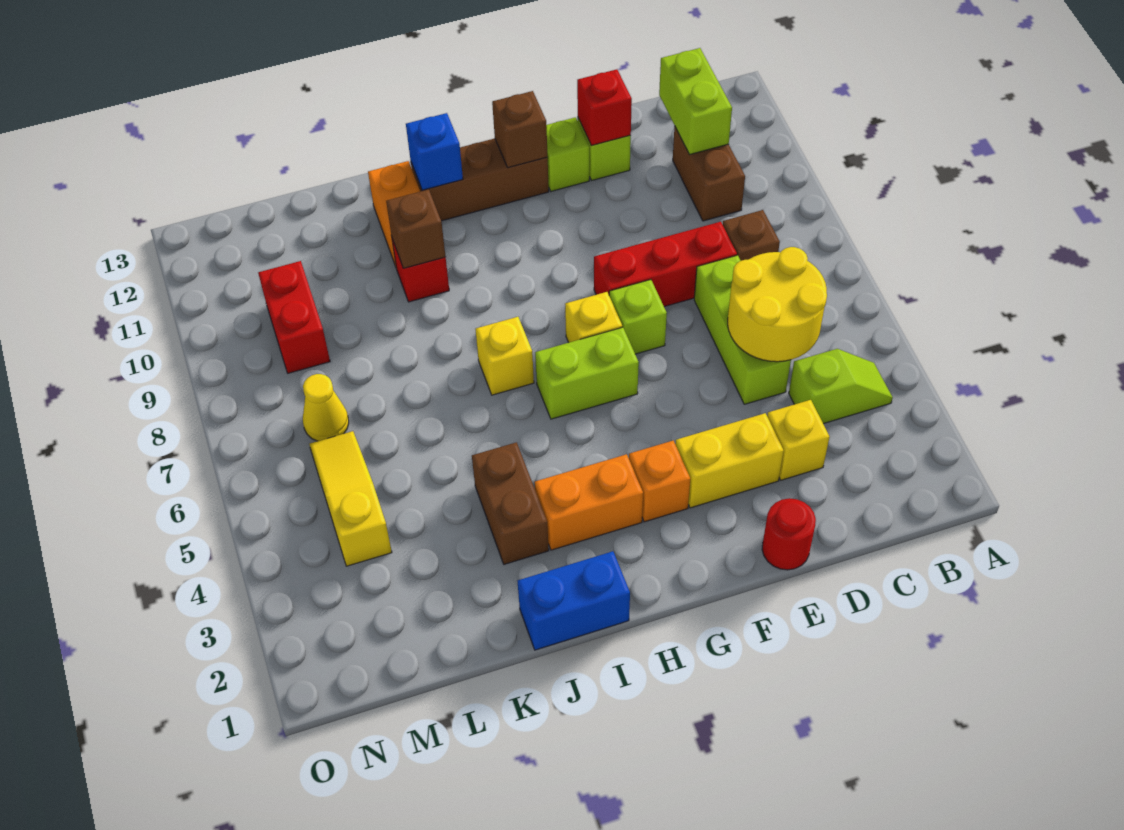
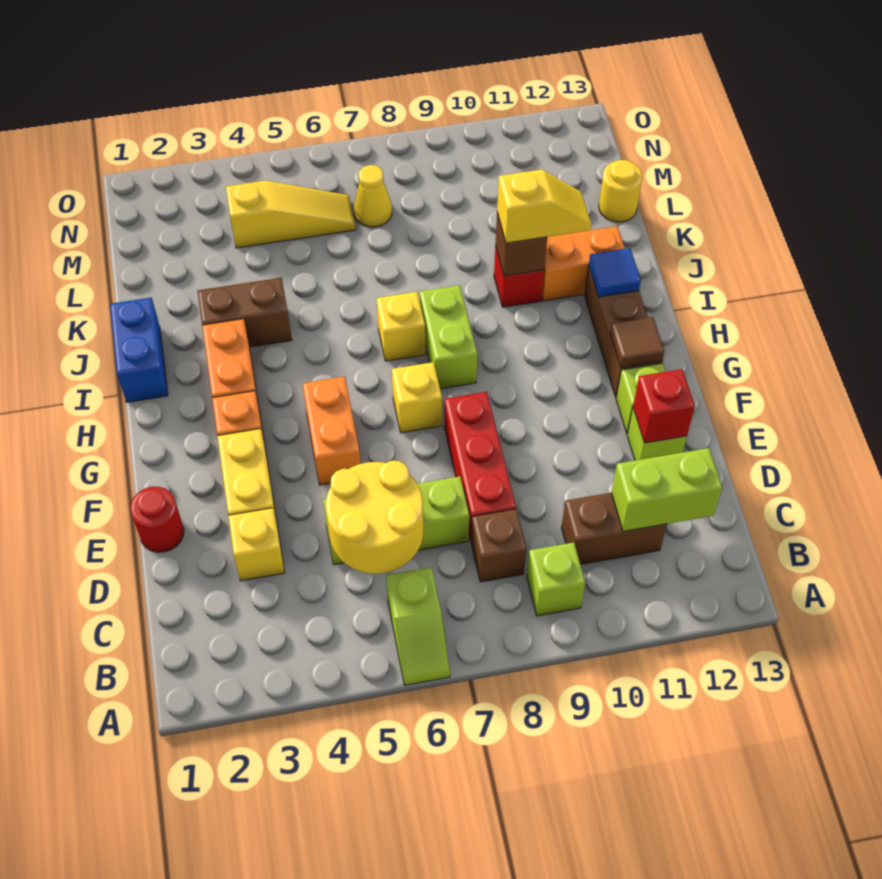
lime slope B4:C4 level 1 top C -> lime slope A6:B6 level 1 top B
none -> orange brick F5:G5 level 1
lime brick F7 level 1 -> lime brick B9 level 1
lime brick G6:H6 level 1 -> lime brick H8:I8 level 1
brown brick G12 level 2 -> brown tile G12 level 2
blue brick I12 level 2 -> blue tile I12 level 2
none -> yellow slope J10:J11 level 3 top 10
none -> yellow round brick L13 level 1
red brick M9:M10 level 1 -> none

